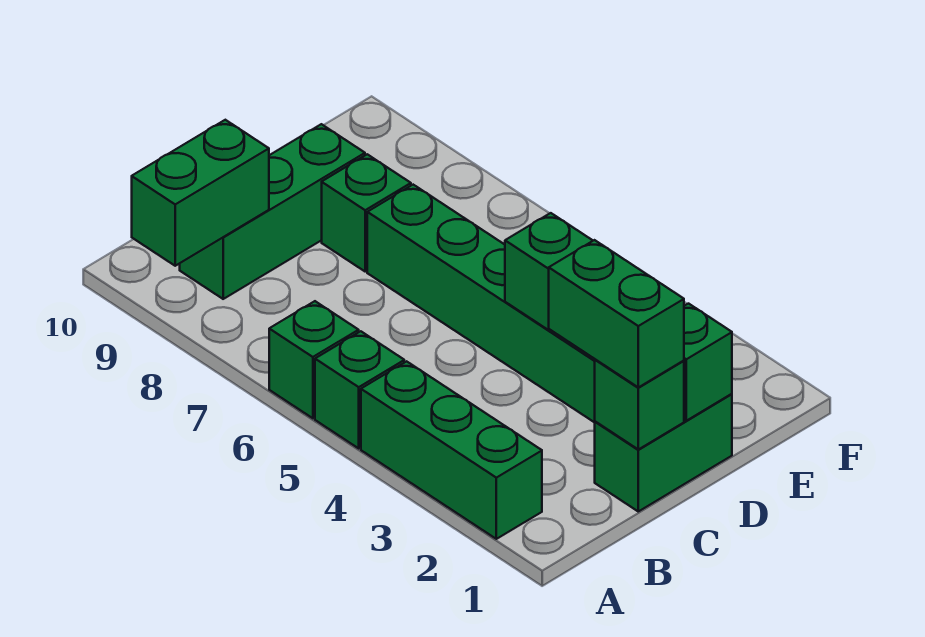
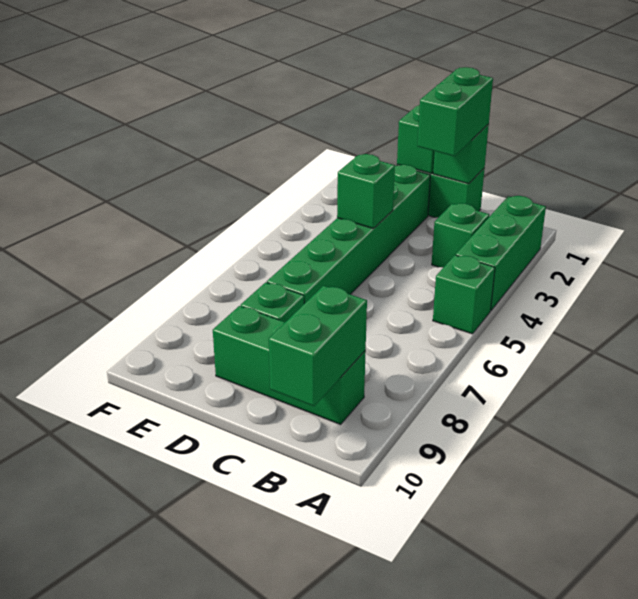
green brick A6 level 1 -> green brick B3 level 1
green brick A9:B9 level 2 -> green brick B9:B10 level 2

